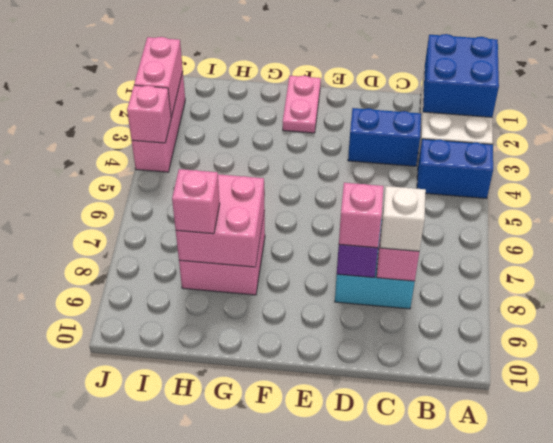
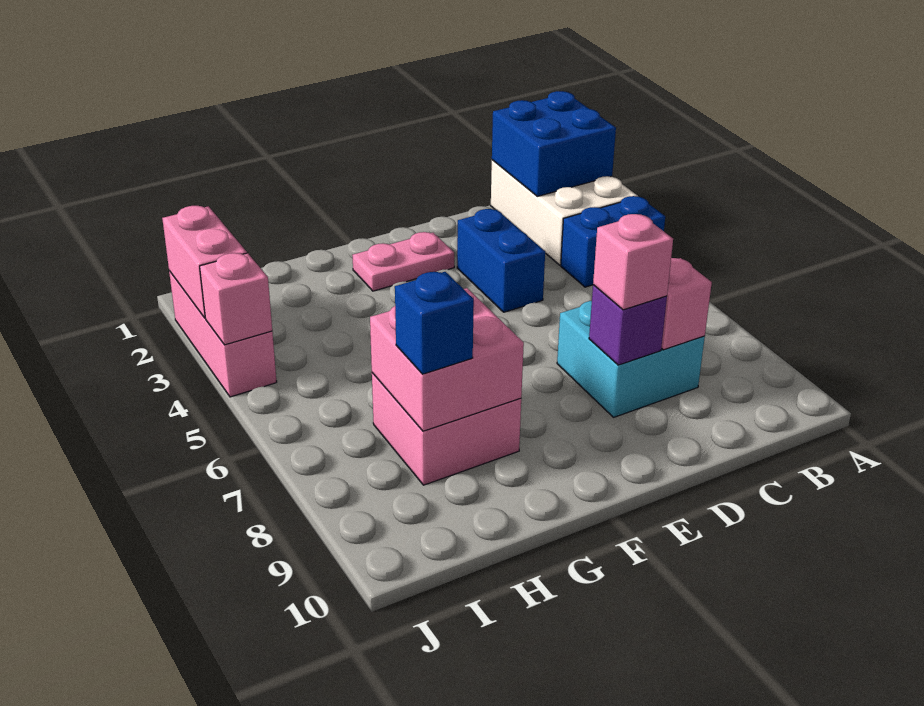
blue brick C3:D3 level 1 -> blue brick D3:D4 level 1
white brick C8 level 3 -> none
pink plate F1:F2 level 1 -> pink plate E2:F2 level 1
pink brick H8 level 3 -> blue brick H8 level 3

